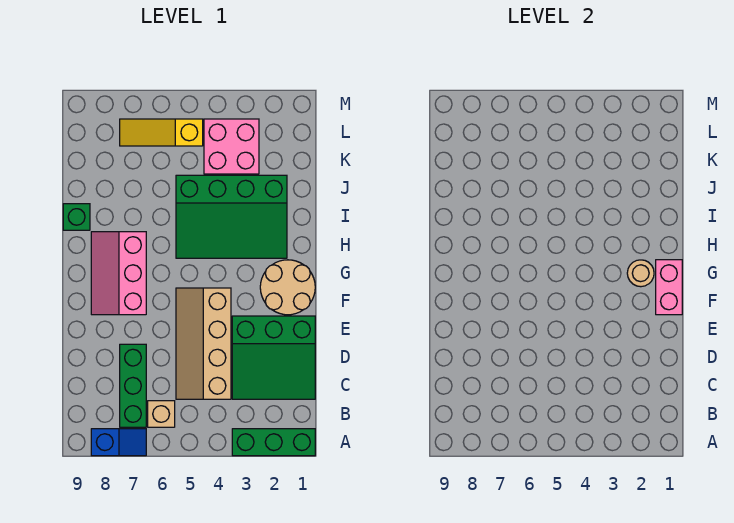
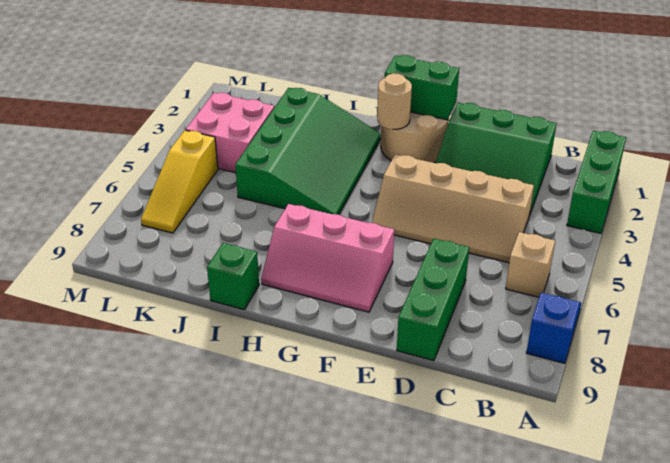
green brick B7:D7 level 1 -> green brick D7:D9 level 1
green slope C1:E3 level 1 top E -> green slope C1:E3 level 1 top 1
pink brick F1:G1 level 2 -> green brick F1:G1 level 2

